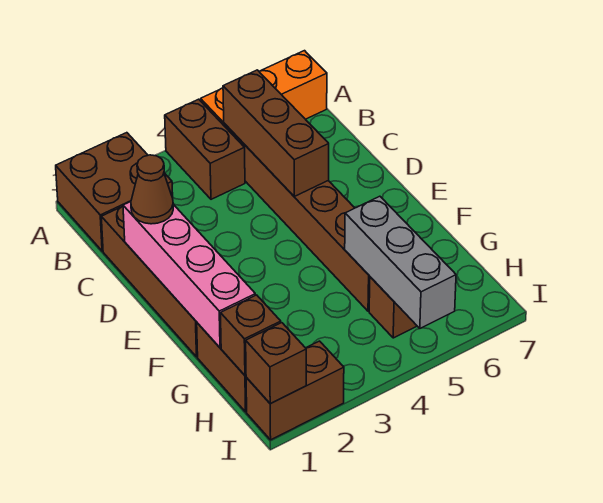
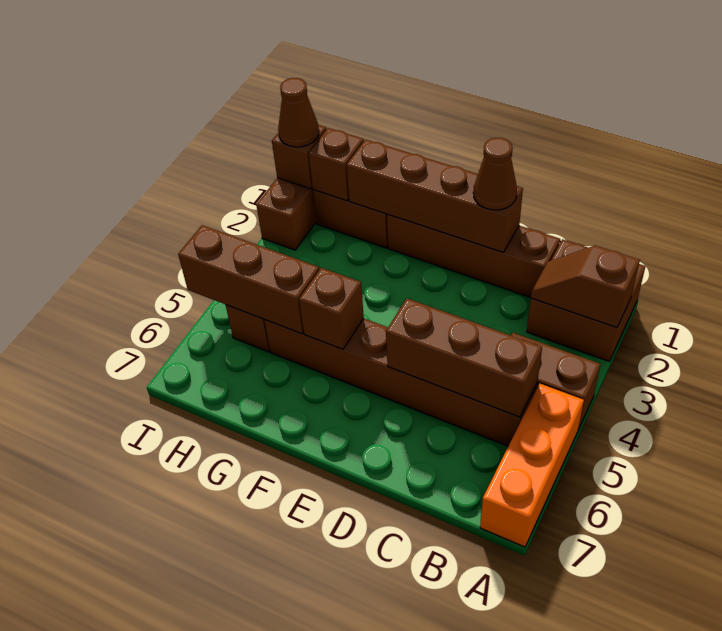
none -> brown slope A2:B2 level 2 top A
pink brick D1:G1 level 2 -> brown brick D1:G1 level 2
none -> brown brick F5 level 2
grey brick G5:I5 level 2 -> brown brick G5:I5 level 2
none -> brown cone I1 level 3

